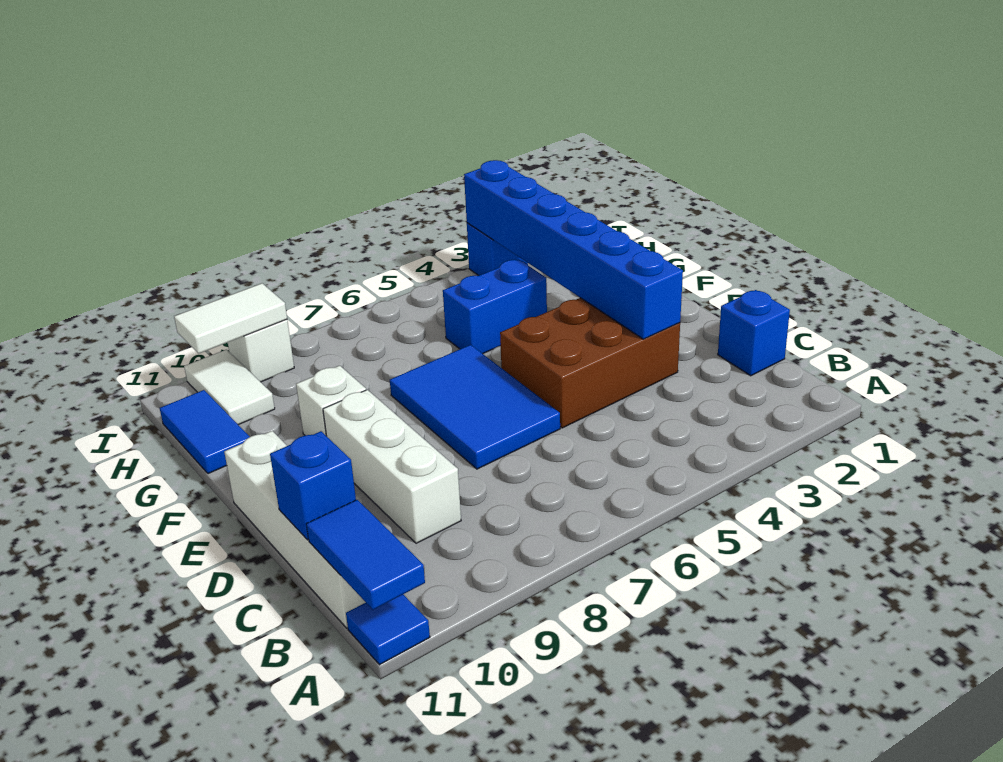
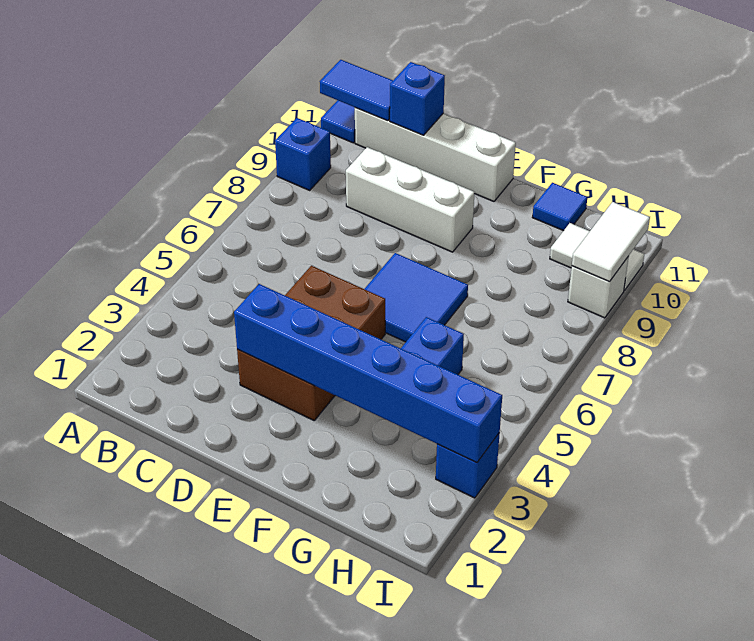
blue brick C1 level 1 -> blue brick A9 level 1
blue tile D6:F7 level 1 -> blue tile E6:F7 level 1
white brick F9 level 1 -> none
blue tile G11:H11 level 1 -> blue tile G11 level 1

